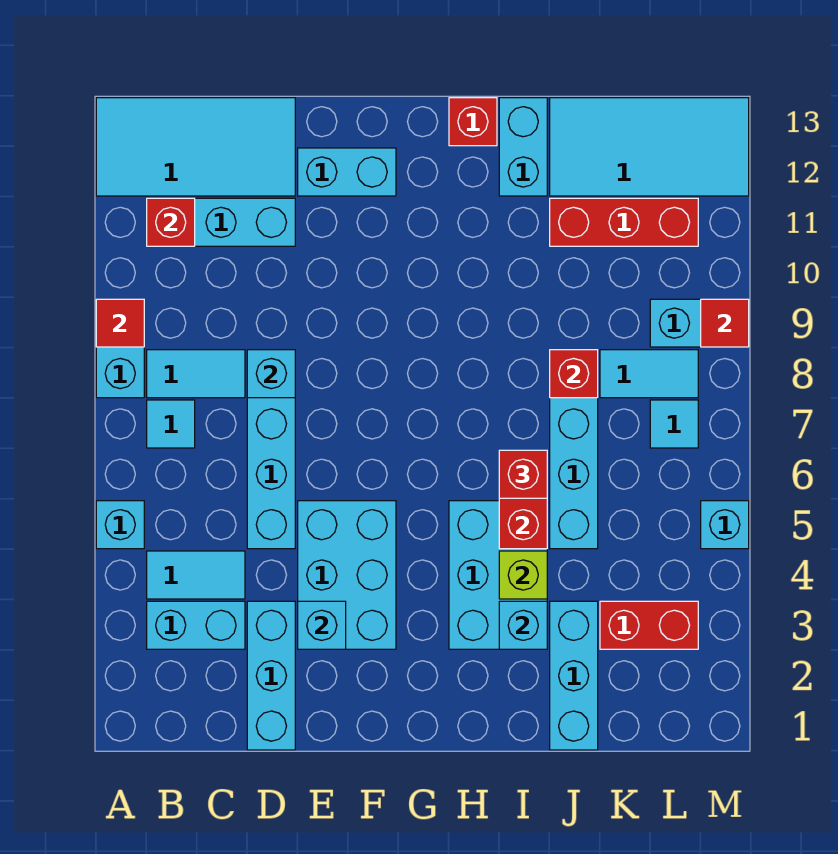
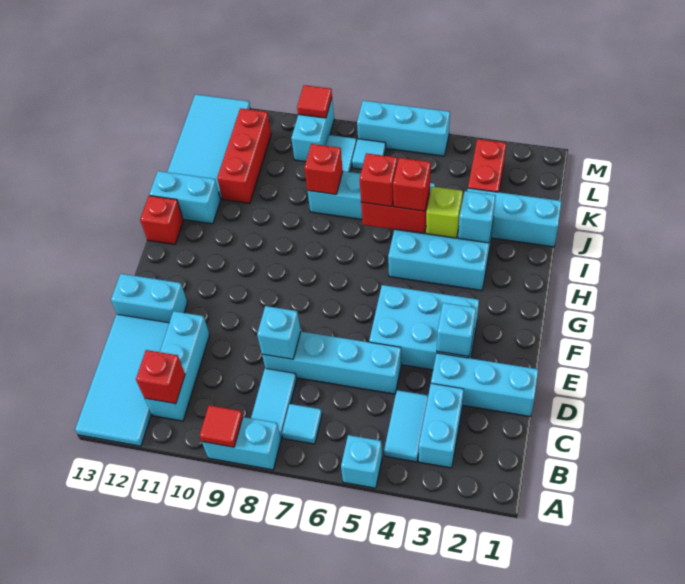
cyan brick E12:F12 level 1 -> cyan brick E12:E13 level 1
none -> red brick I5 level 3
cyan brick M5 level 1 -> cyan brick M5:M7 level 1

